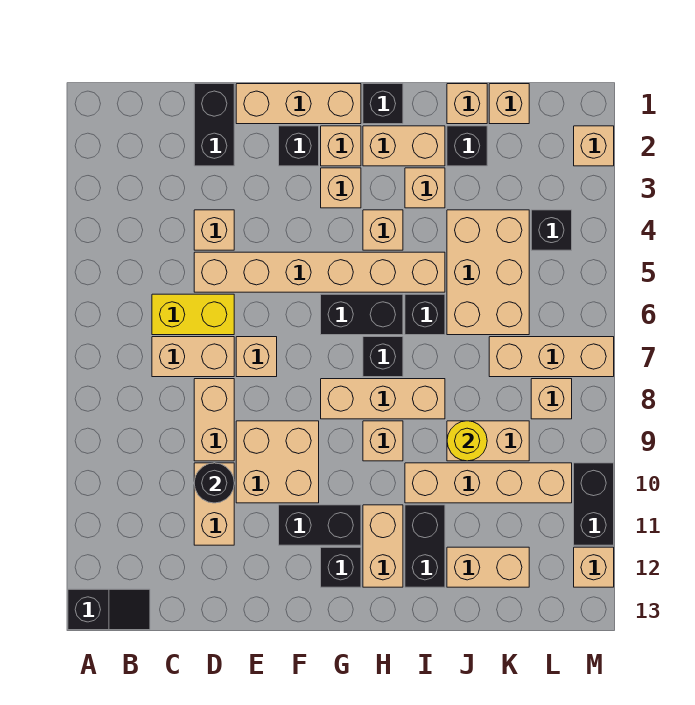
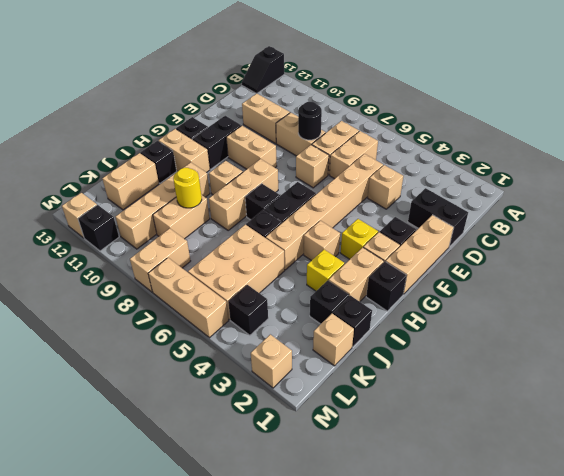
yellow brick C6:D6 level 1 -> tan brick C6:D6 level 1
black round brick D10 level 2 -> black round brick D8 level 2
tan brick E9:F10 level 1 -> tan brick F9:F10 level 1
tan brick G3 level 1 -> yellow brick G3 level 1
tan brick I3 level 1 -> yellow brick I3 level 1
black brick I11:I12 level 1 -> black brick I12 level 1
tan brick J1 level 1 -> black brick J1 level 1
tan brick J4:K6 level 1 -> tan brick J5:L6 level 1
tan brick K7:M7 level 1 -> tan brick M5:M7 level 1
tan brick L8 level 1 -> tan brick L8:M8 level 1
black brick M10:M11 level 1 -> black brick M11 level 1

